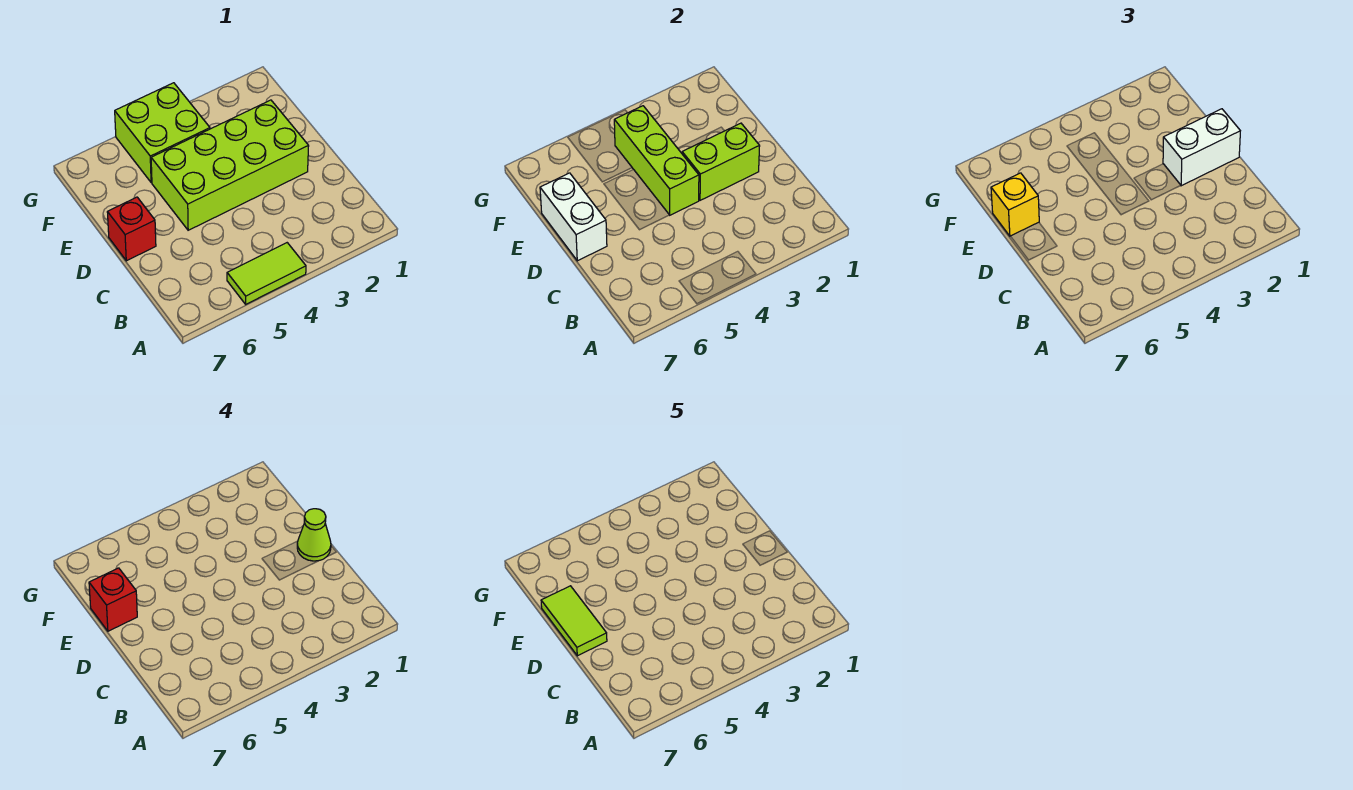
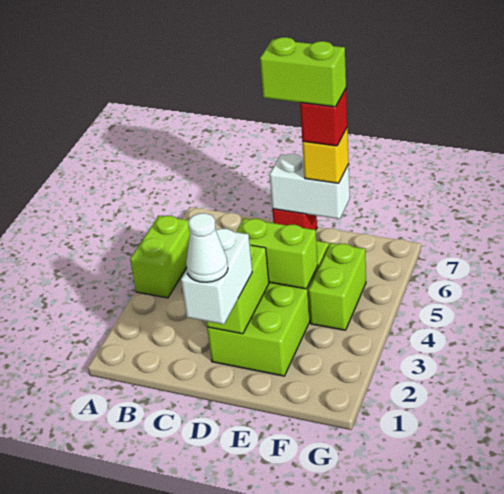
lime tile A4:A5 level 1 -> lime brick A4:A5 level 1
lime cone D1 level 4 -> white cone D1 level 4
lime brick D4:F4 level 2 -> lime brick D4:E4 level 2
lime tile D7:E7 level 5 -> lime brick D7:E7 level 5
lime brick F4:G5 level 1 -> lime brick F4:F5 level 1

